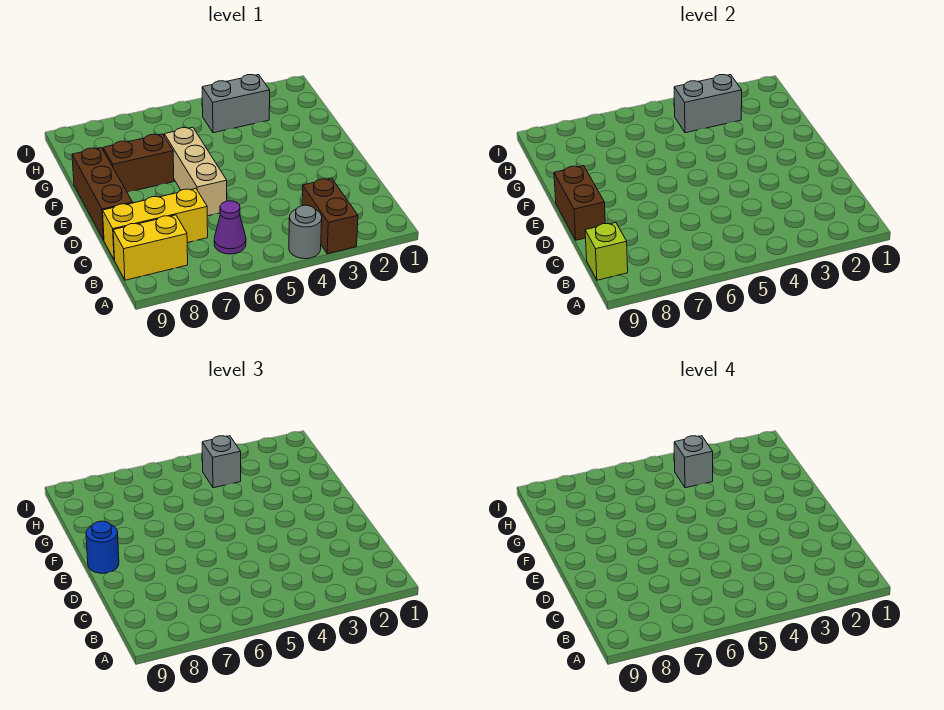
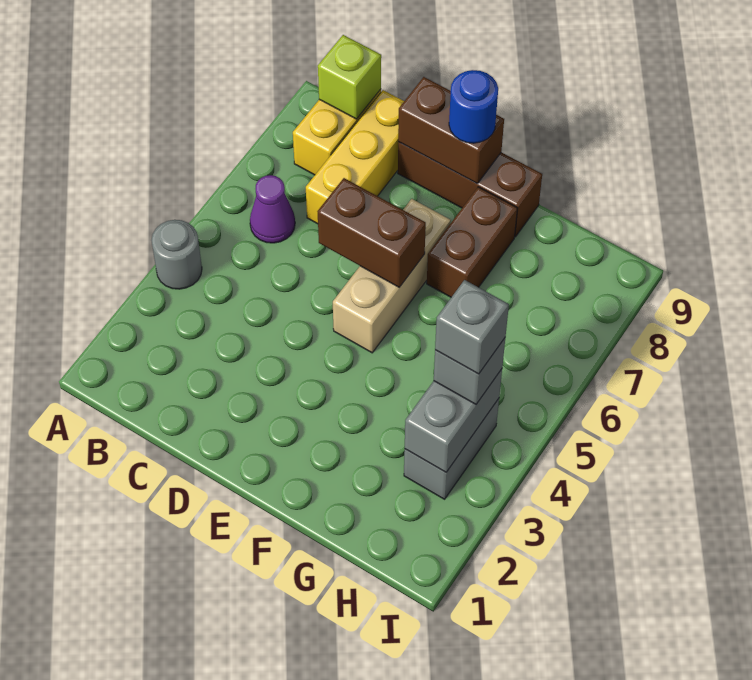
brown brick A3:B3 level 1 -> brown brick D6:E6 level 2
tan brick D6:F6 level 1 -> tan brick E5:E7 level 1

